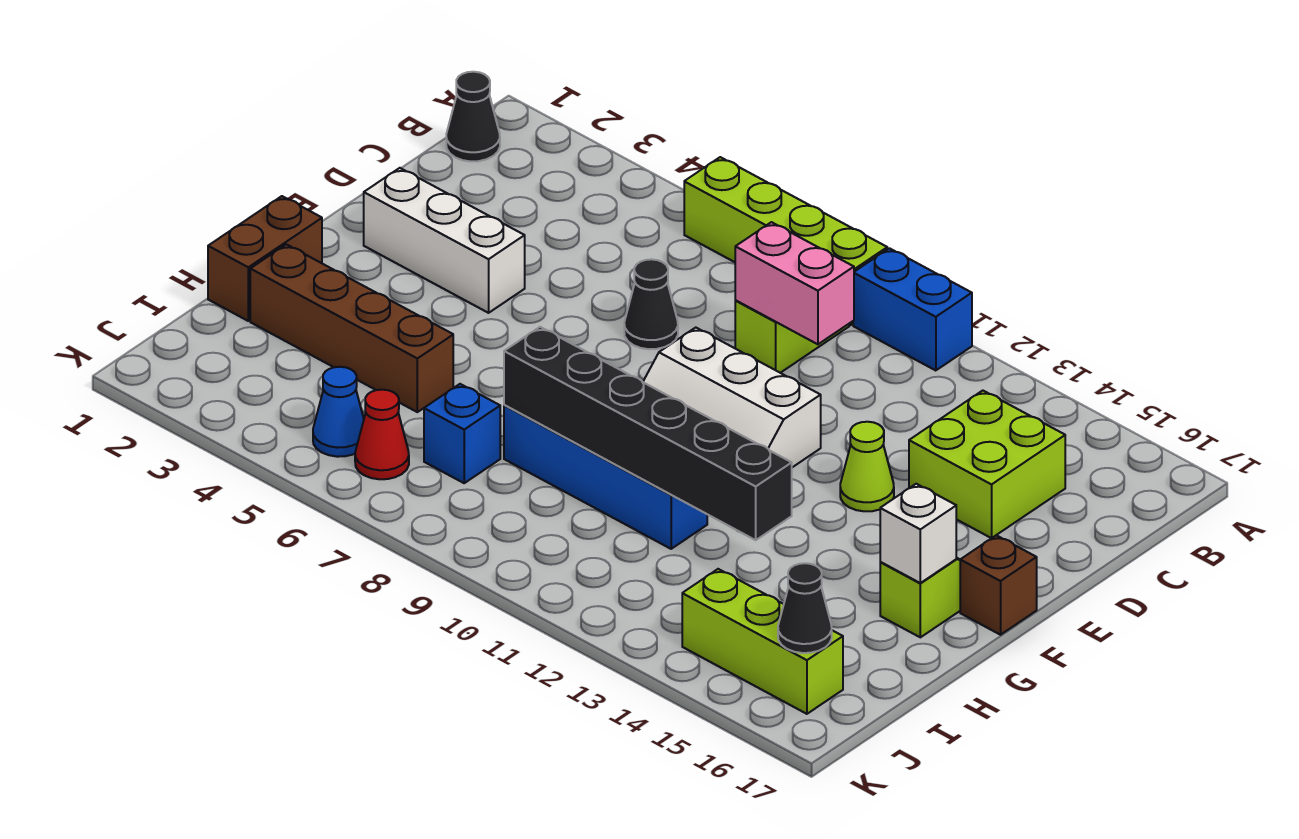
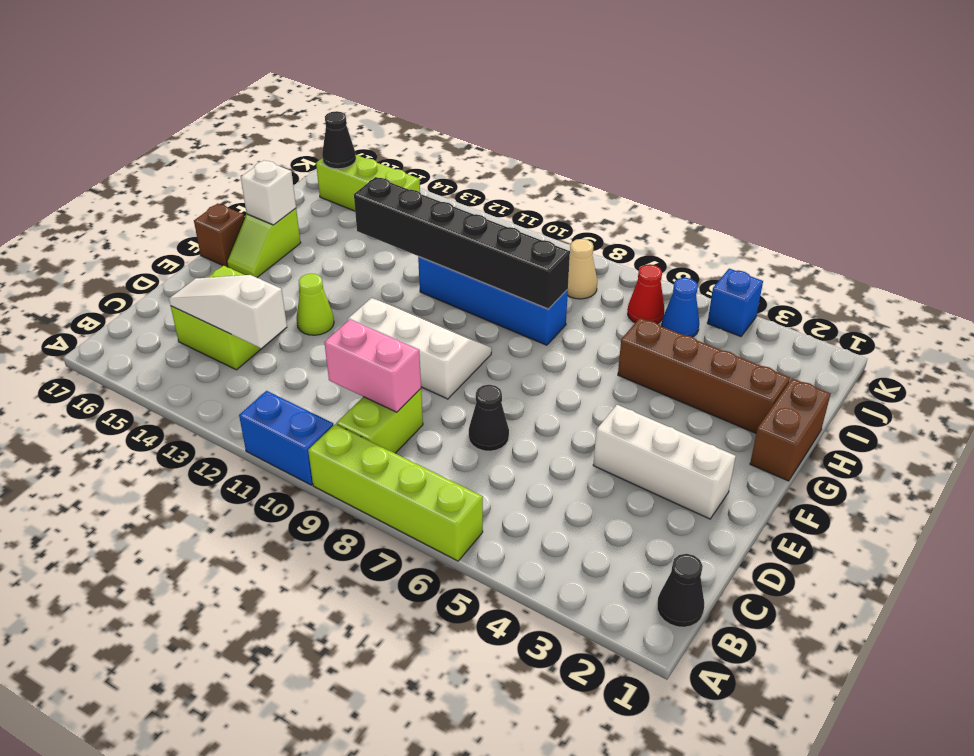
none -> white slope C13:C15 level 2 top 13
blue brick I7 level 1 -> blue brick K4 level 1
none -> tan cone J8 level 1

